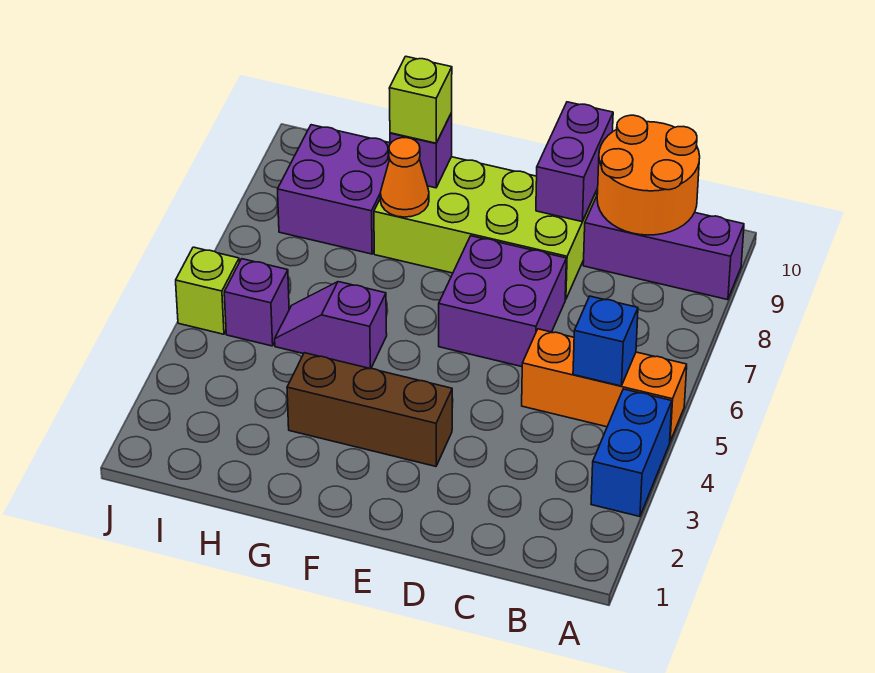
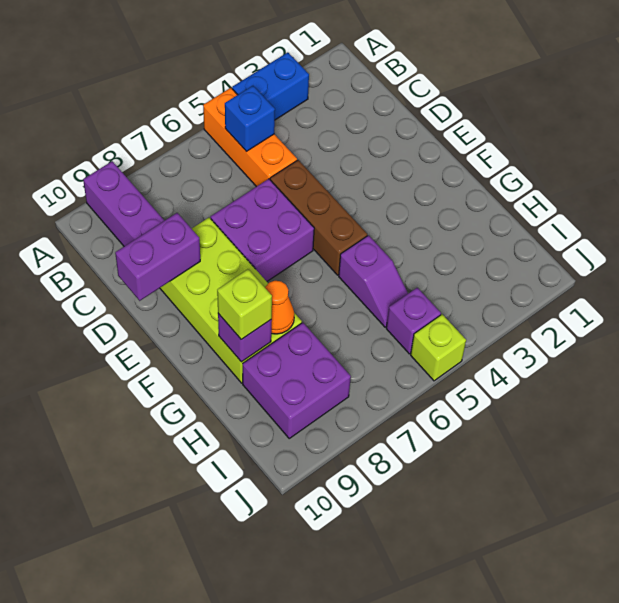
orange round brick B9:C10 level 2 -> none
brown brick E3:G3 level 1 -> brown brick D5:F5 level 1

